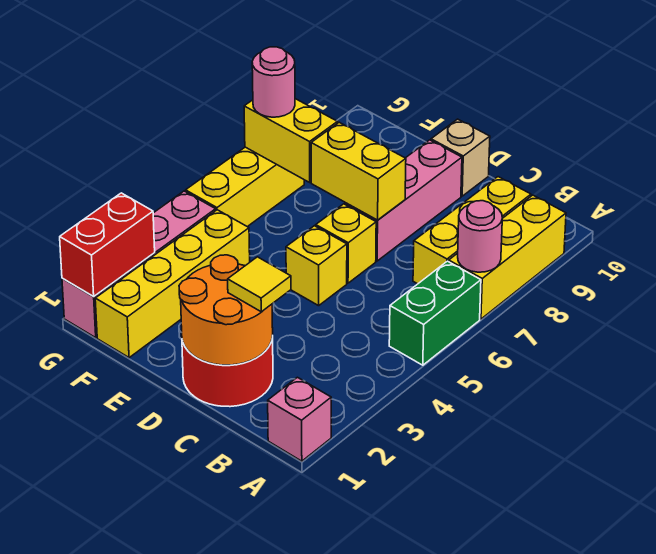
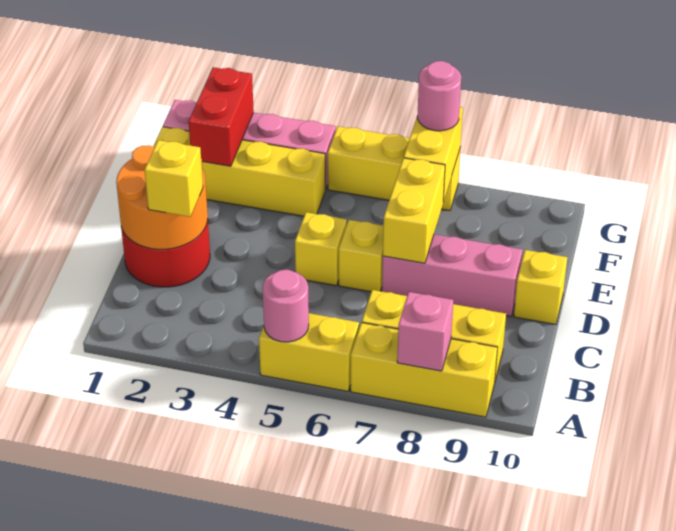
pink brick A1 level 1 -> pink brick A8 level 2
green brick A5:A6 level 1 -> yellow brick A5:A6 level 1
pink round brick A7 level 2 -> pink round brick A5 level 2
yellow tile C2 level 3 -> yellow brick C2 level 3
tan brick D10 level 1 -> yellow brick D10 level 1
red brick G1:G2 level 2 -> red brick F2:G2 level 2

